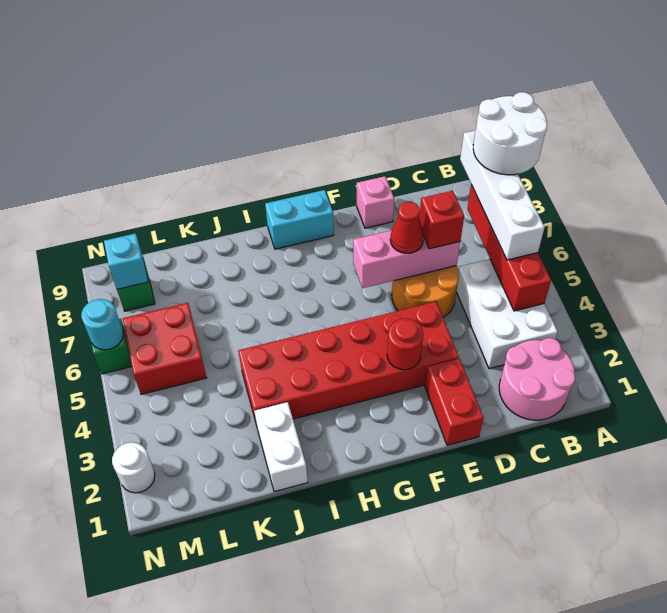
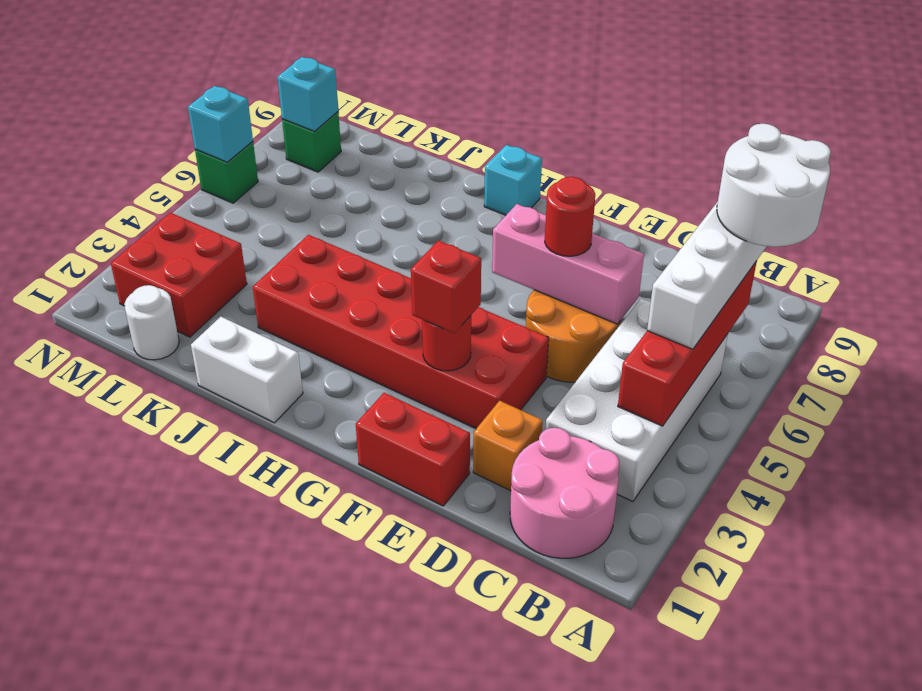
white brick B3:C5 level 1 -> white brick B3:C6 level 1
none -> orange brick D2 level 1
red brick D6 level 3 -> red brick F3 level 3
red brick E1:E2 level 1 -> red brick E1:F1 level 1
red cone E6 level 3 -> red round brick E6 level 3
pink brick E9 level 1 -> none
cyan brick G9:H9 level 1 -> cyan brick H9 level 1
white brick J1:J2 level 1 -> white brick I1:J1 level 1
red brick L5:M6 level 1 -> red brick L2:M3 level 1
white round brick N2 level 1 -> white round brick L1 level 1
cyan round brick N6 level 2 -> cyan brick N6 level 2

